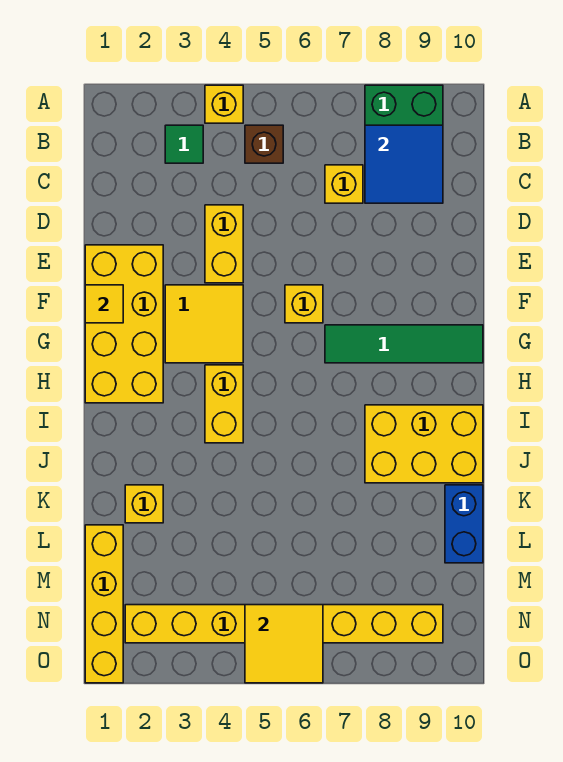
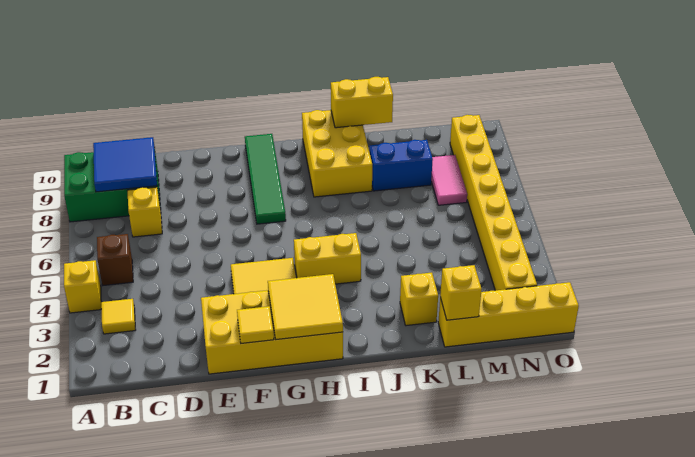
green tile B3 level 1 -> yellow tile B3 level 1
yellow brick D4:E4 level 1 -> yellow brick J10:K10 level 2
yellow brick F6 level 1 -> yellow brick L1 level 2
blue brick K10:L10 level 1 -> blue brick K8:L8 level 1
none -> pink tile M7:M8 level 1
yellow tile N5:O6 level 2 -> yellow tile G1:H2 level 2

